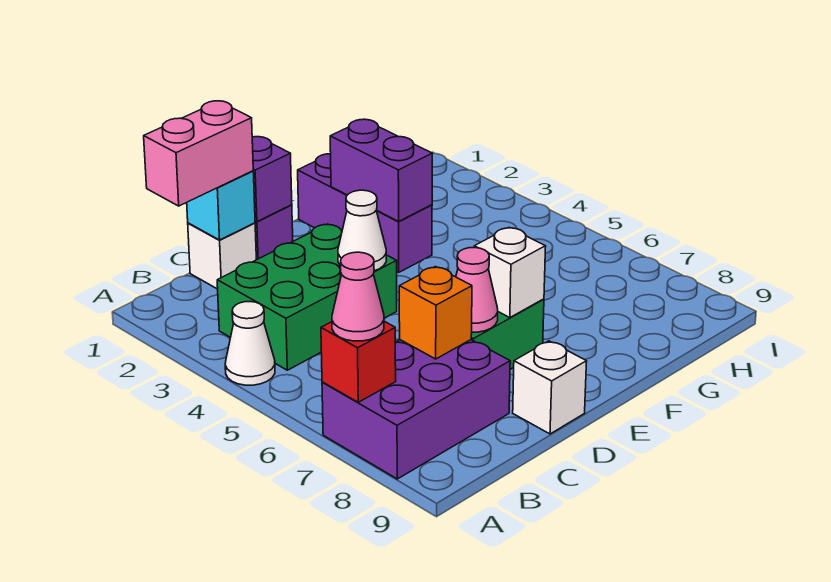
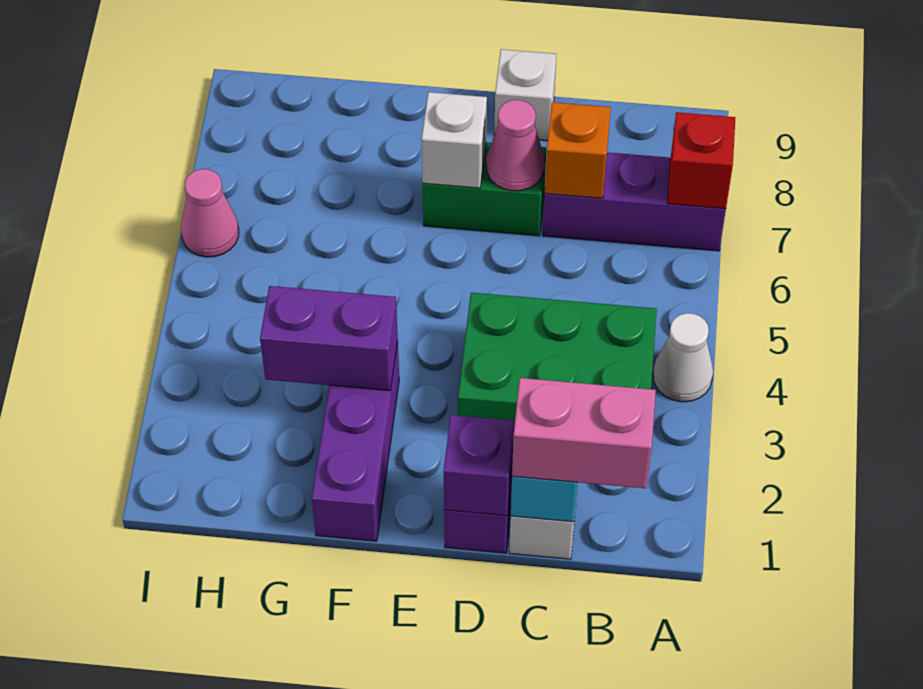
purple brick A7:C8 level 1 -> purple brick A7:C7 level 1
pink cone A7 level 3 -> pink cone I6 level 1
white cone D4 level 2 -> none
purple brick F2:F3 level 2 -> purple brick F3:G3 level 2

